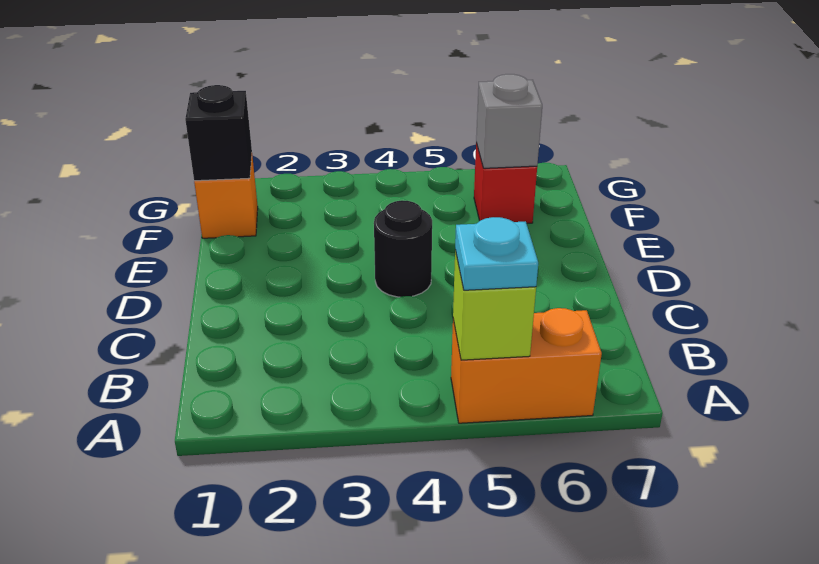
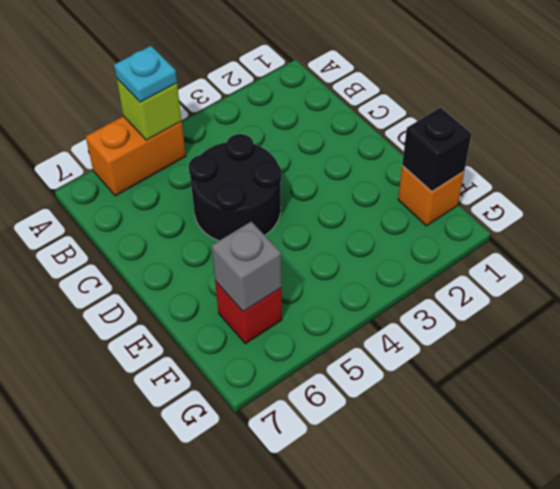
black round brick D4 level 1 -> black round brick C4:D5 level 1

